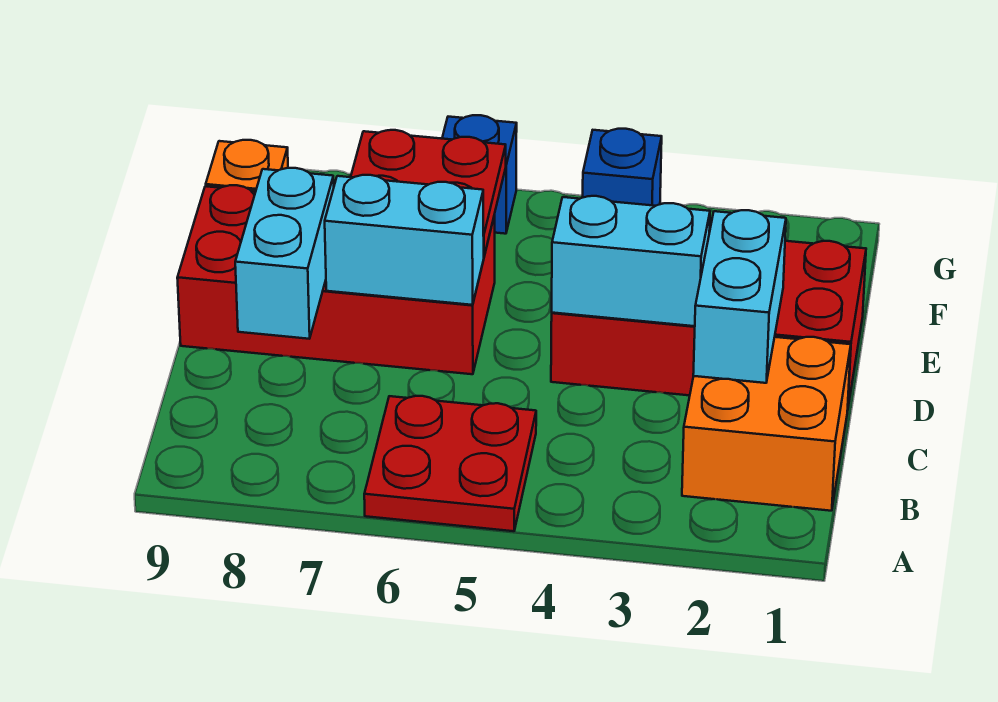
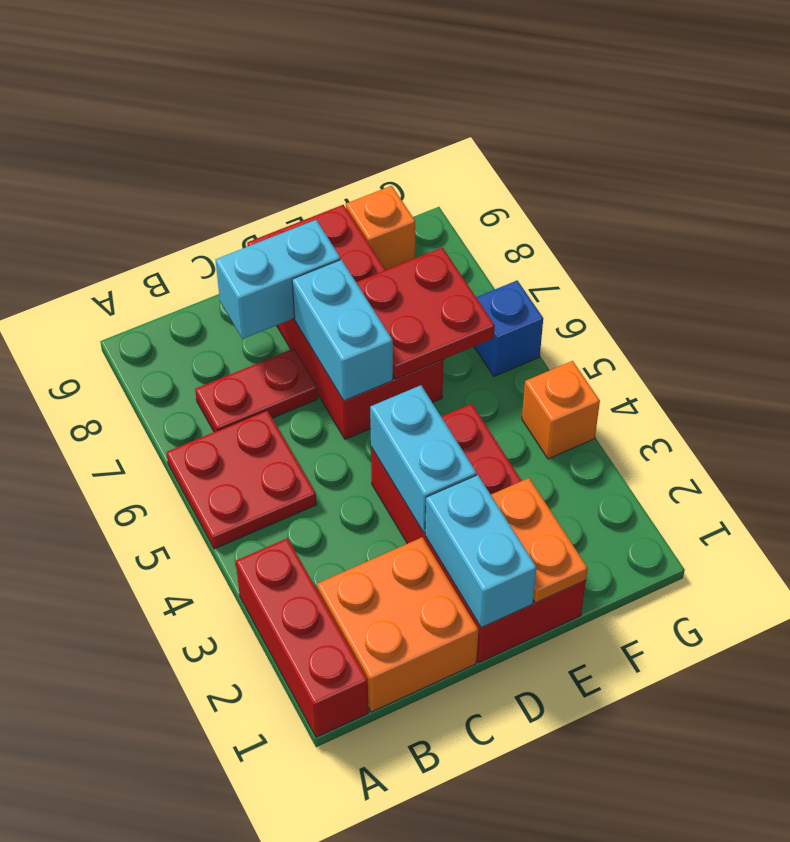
none -> red brick A1:A3 level 1
none -> red plate B7:C7 level 1
cyan brick C2:D2 level 2 -> cyan brick D1:D2 level 2
none -> orange plate E1:E2 level 2
blue brick G4 level 1 -> orange brick G4 level 1

